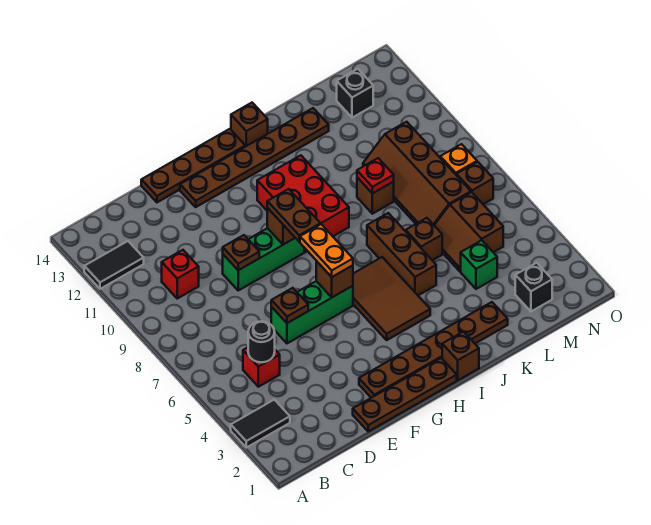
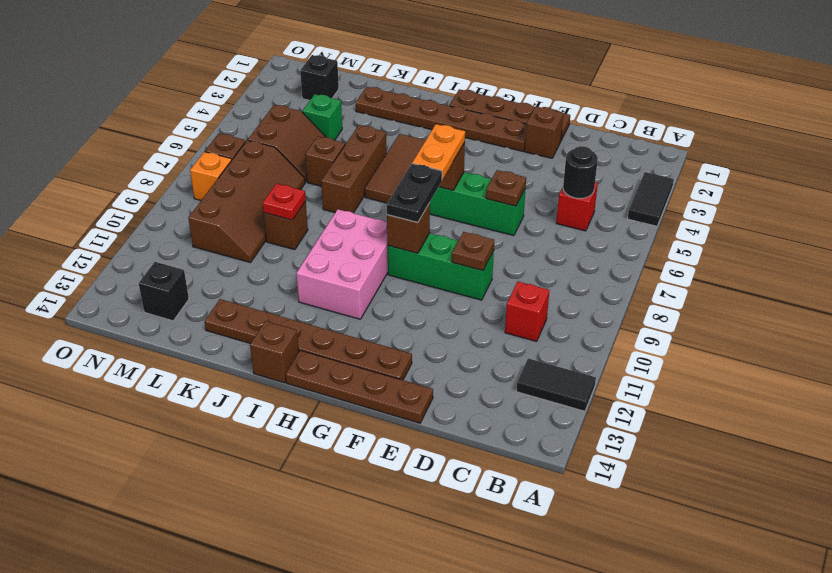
black tile A3:B3 level 1 -> black tile A3:A4 level 1
brown plate G8:G9 level 3 -> black plate G8:G9 level 3
red brick H9:I11 level 1 -> pink brick H9:I11 level 1
brown brick I1 level 1 -> brown brick E2 level 1

